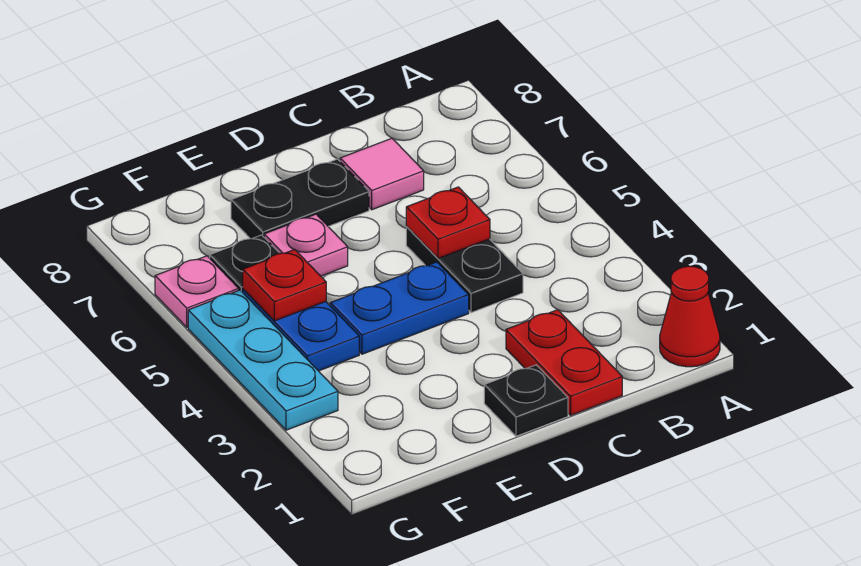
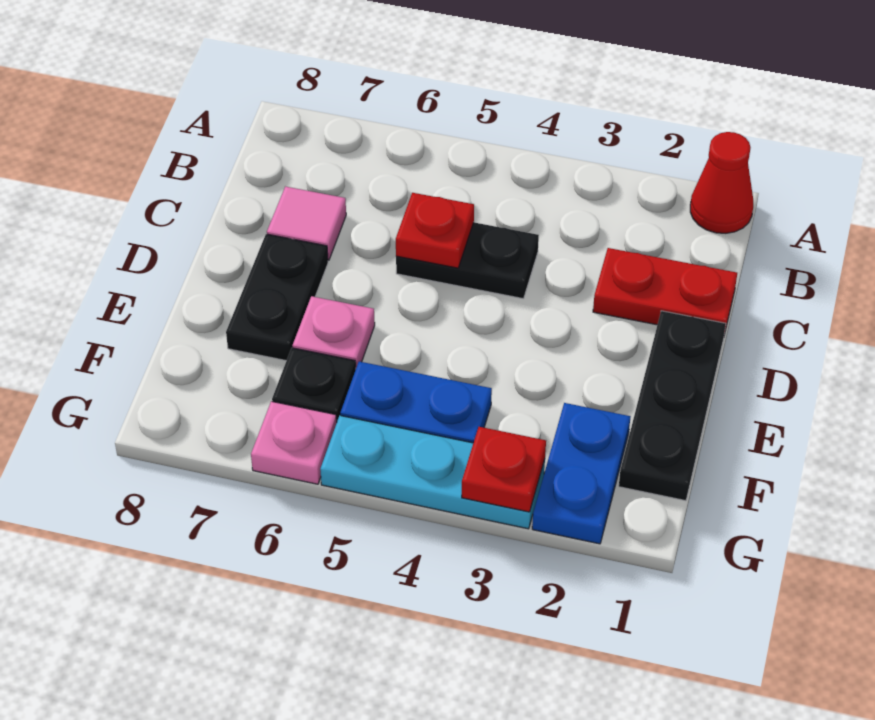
black plate D1 level 1 -> black plate D1:F1 level 1
blue plate D4:E4 level 1 -> blue plate F2:G2 level 1
red plate F5 level 2 -> red plate G3 level 2

